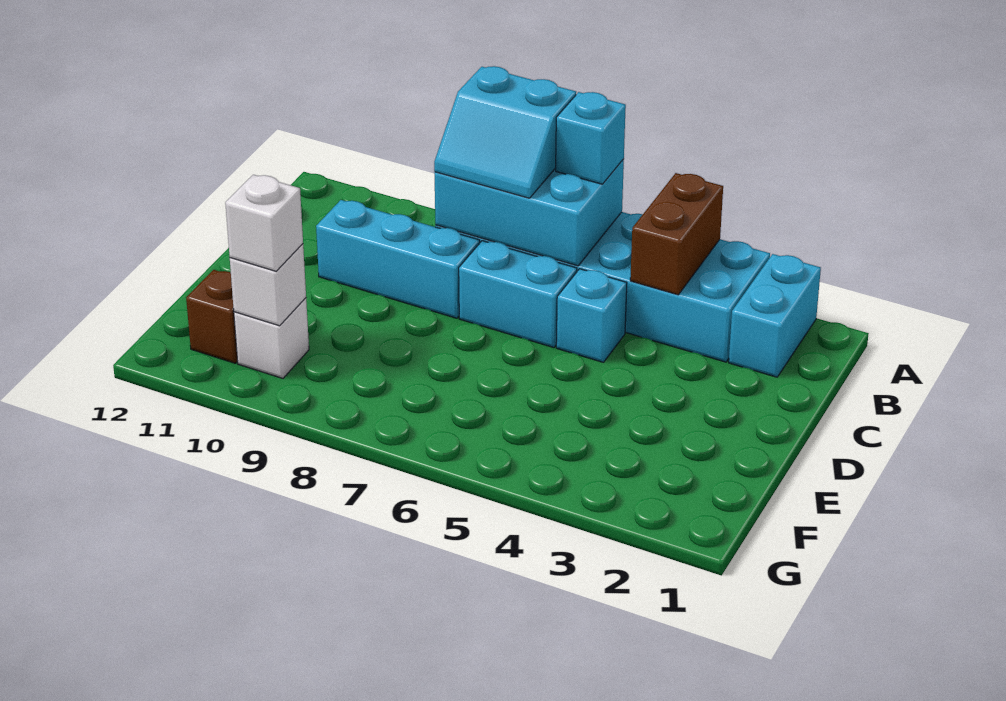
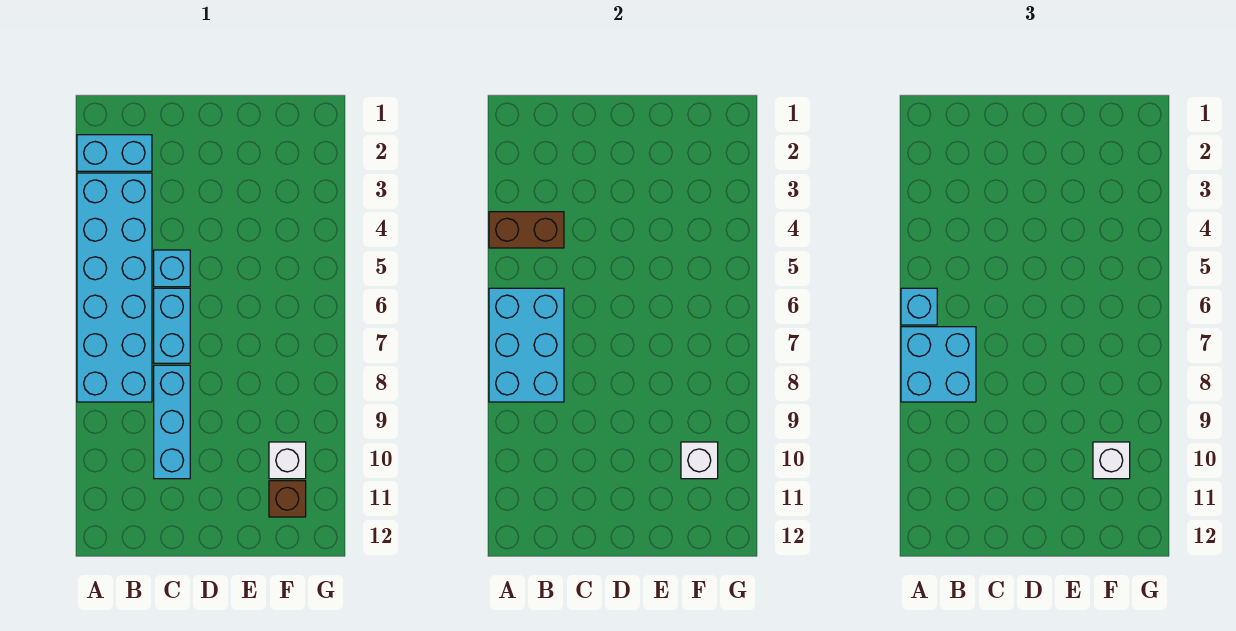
cyan slope A7:B8 level 3 top A -> cyan brick A7:B8 level 3

